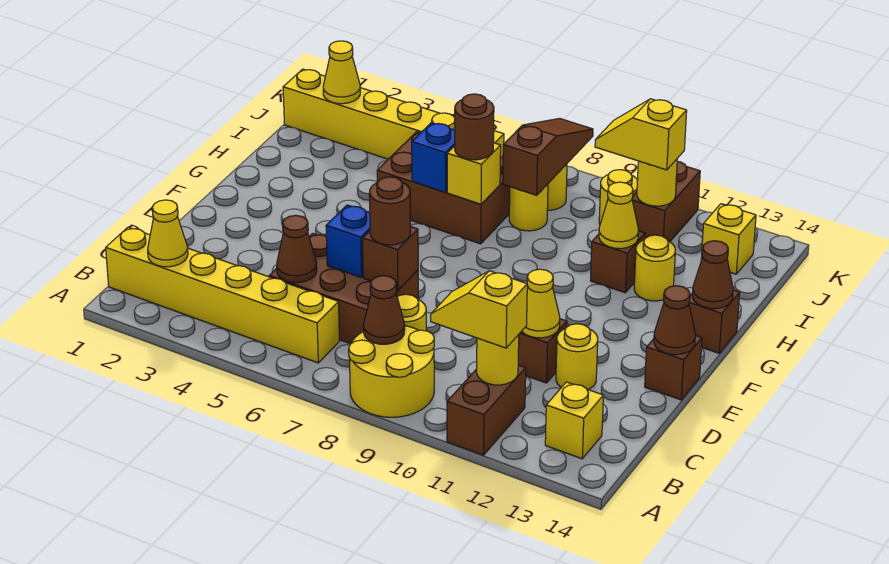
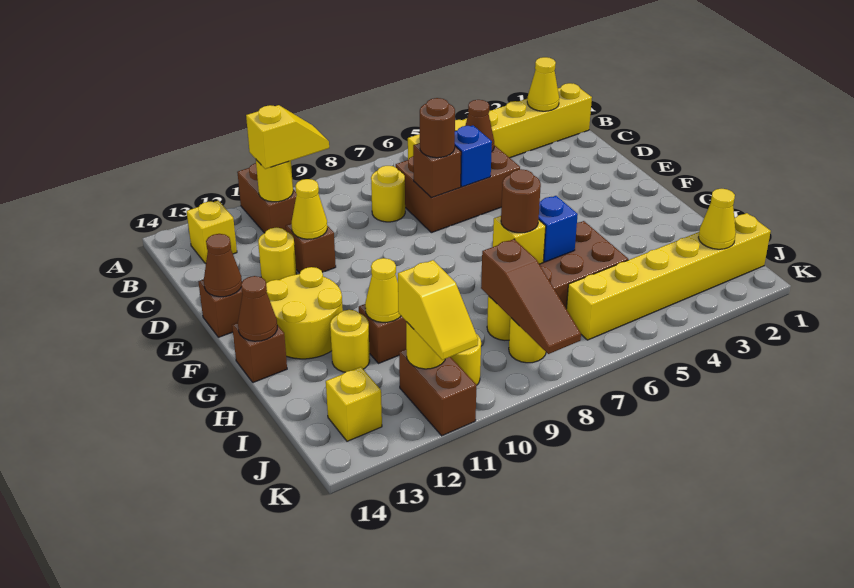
yellow round brick A8:B9 level 1 -> yellow round brick F12:G13 level 1
brown cone B8 level 2 -> none
yellow slope J10:J11 level 3 top 11 -> yellow slope J11:K11 level 3 top J

